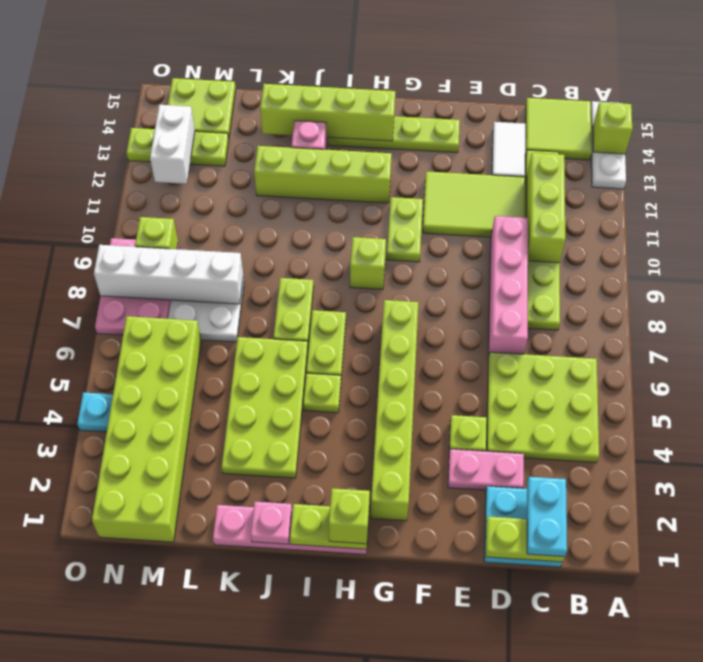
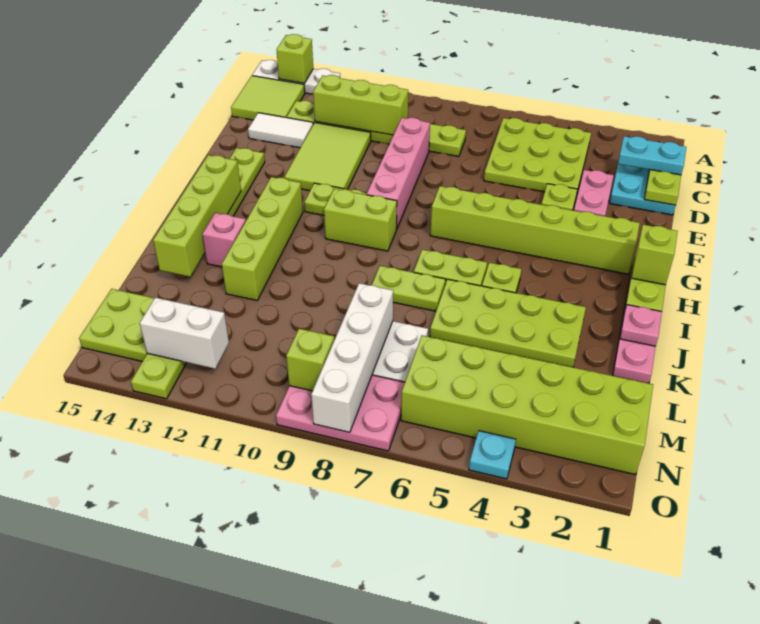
pink brick D7:D10 level 1 -> pink brick D9:G9 level 1
lime brick H9 level 1 -> lime brick H9:H10 level 1

